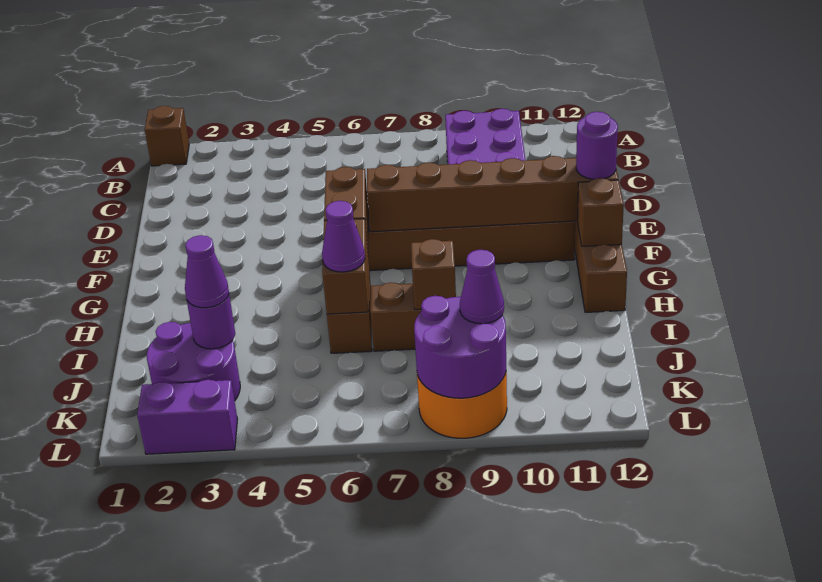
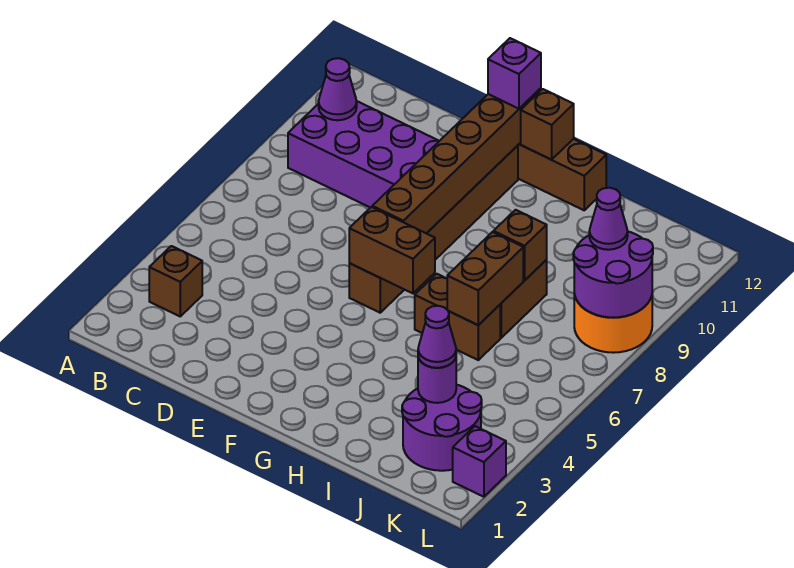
brown brick A1 level 1 -> brown brick B3 level 1
purple round brick F12 level 3 -> purple brick F12 level 3
brown brick H6:I6 level 2 -> brown brick I6:I7 level 2
purple cone I6 level 3 -> purple cone B10 level 2
purple brick L2:L3 level 1 -> purple brick L2 level 1

